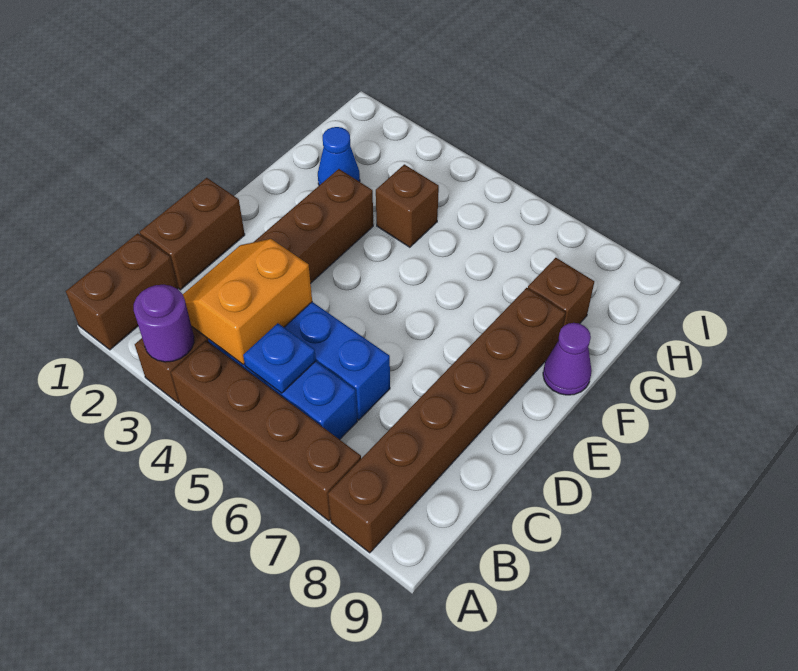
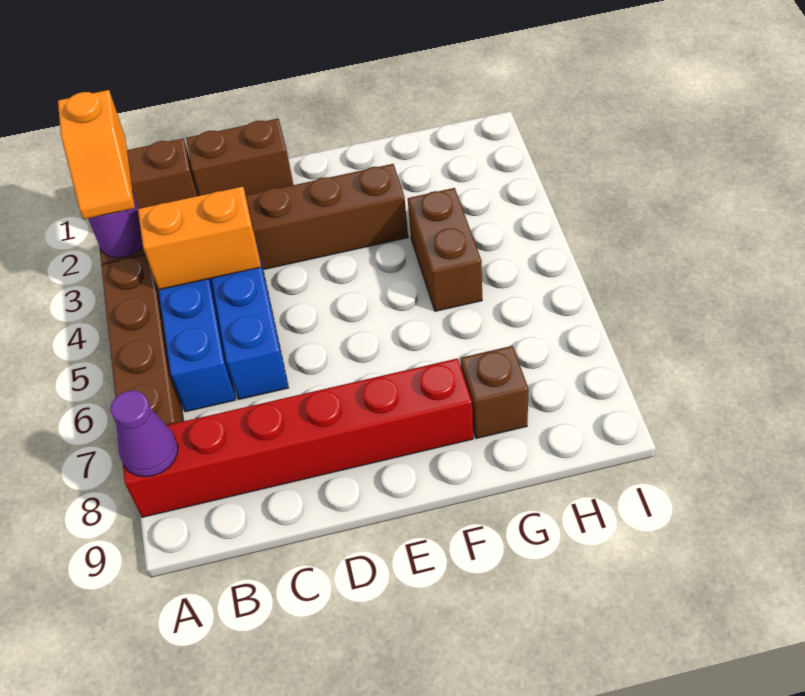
none -> orange slope A2:A3 level 3 top 2
brown brick A8:F8 level 1 -> red brick A8:F8 level 1
blue plate B5 level 2 -> none
purple cone F9 level 1 -> purple cone A8 level 2
blue cone G2 level 1 -> none
brown brick G4 level 1 -> brown brick G4:G5 level 1

